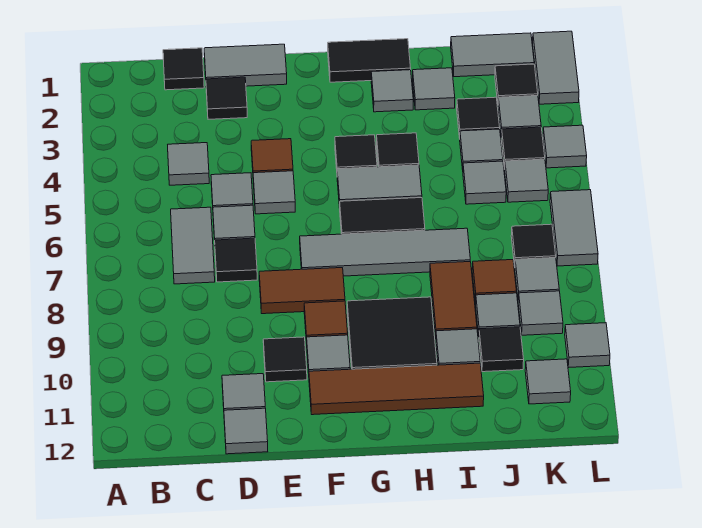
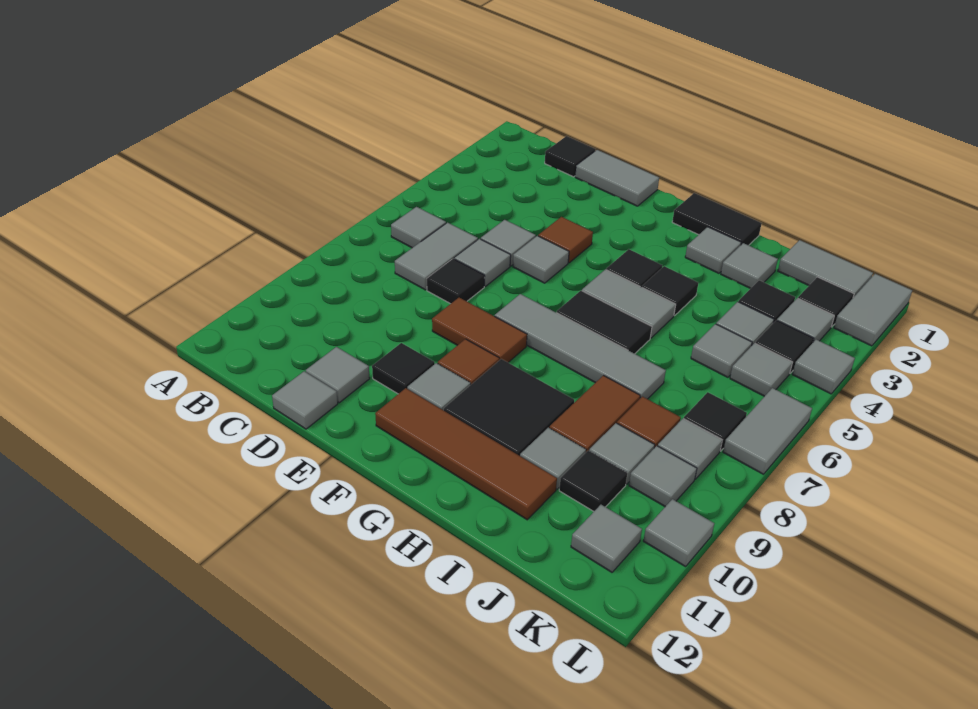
grey tile C4 level 1 -> grey tile B6 level 1
black tile D2 level 1 -> none

